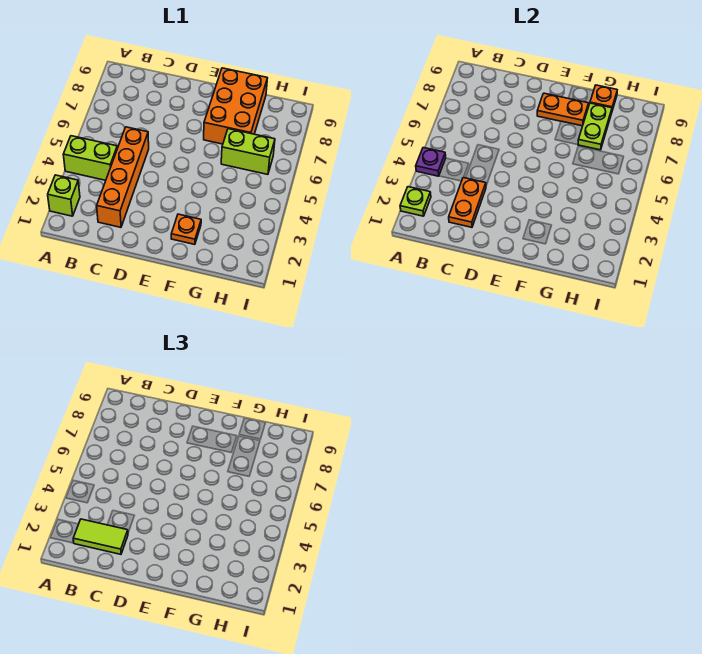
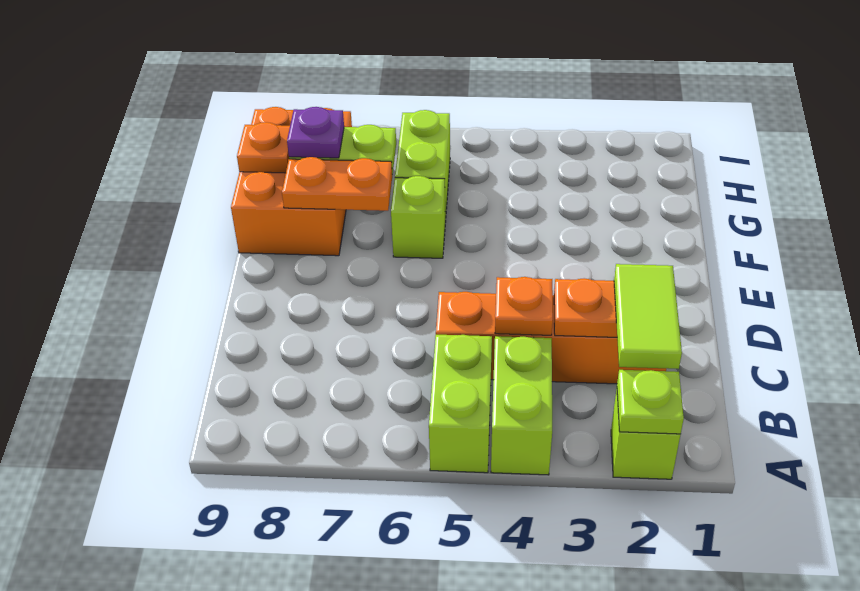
purple plate A4 level 2 -> purple plate G8 level 3
none -> lime brick A5:B5 level 1
orange plate E8:F8 level 2 -> orange plate F7:F8 level 2
orange plate F2 level 1 -> orange plate C4 level 2
none -> lime brick F6 level 1
orange brick F7:G9 level 1 -> orange brick F8:H9 level 1

